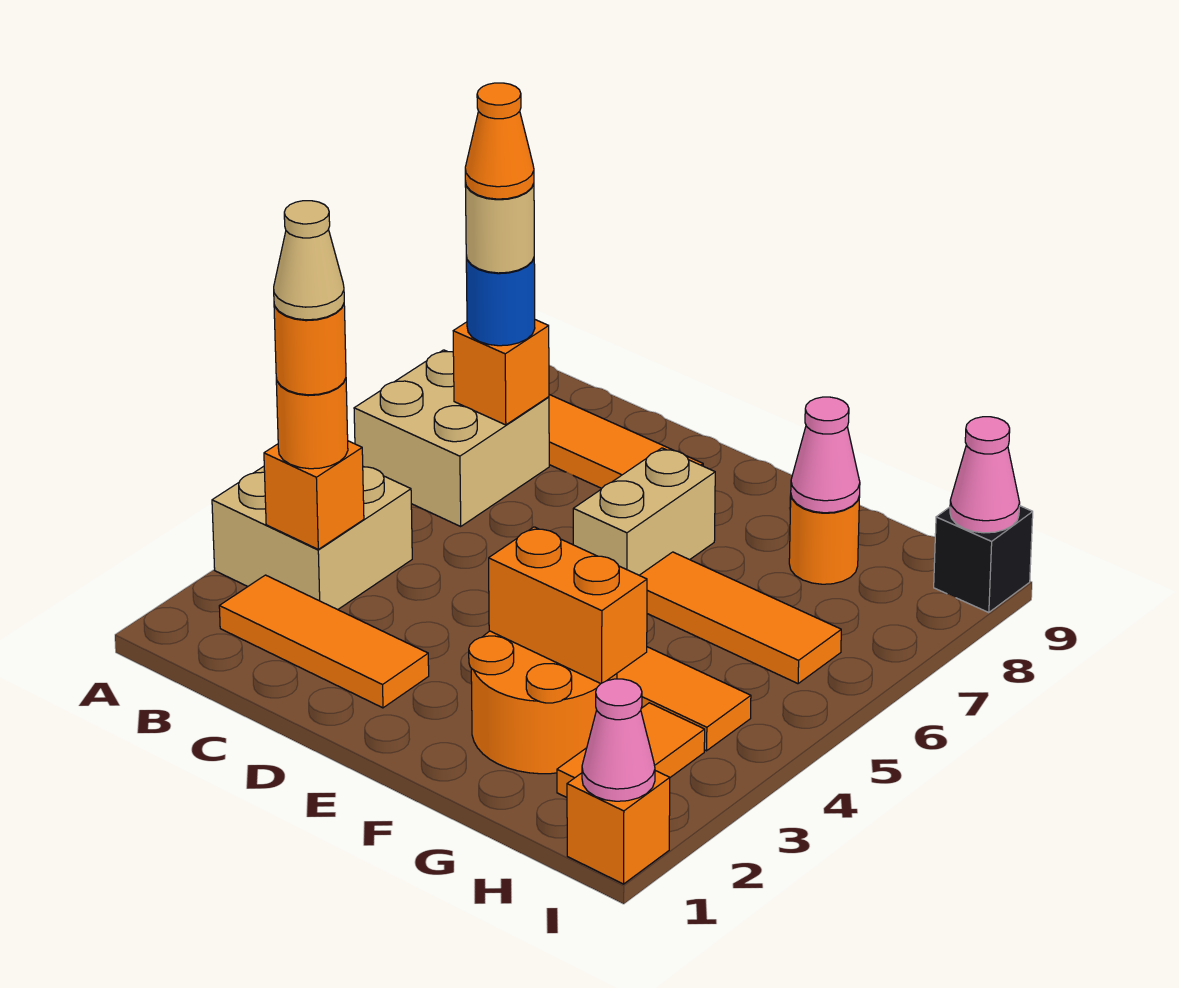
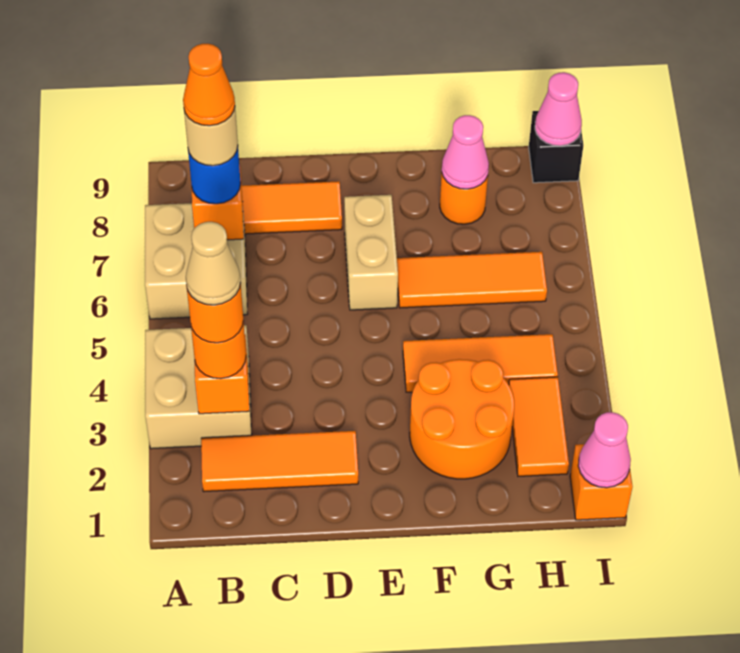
orange brick F3:G3 level 2 -> none

